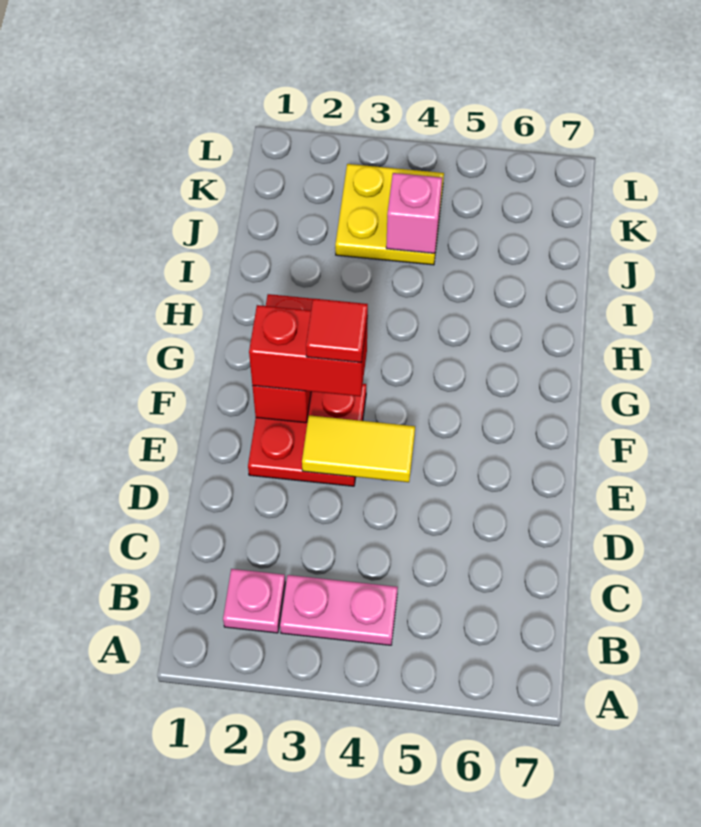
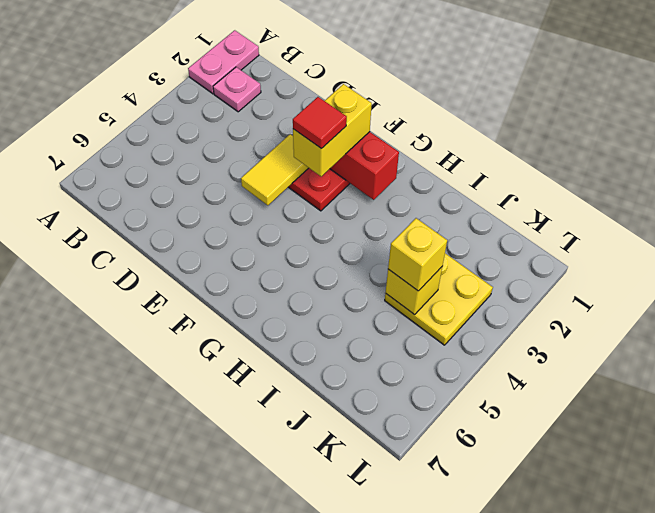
pink plate B3:B4 level 1 -> pink plate A1:A2 level 1
red brick F2:F3 level 3 -> yellow brick F2:F3 level 3
pink brick J4 level 2 -> yellow brick J4 level 2
none -> yellow brick J4 level 3

